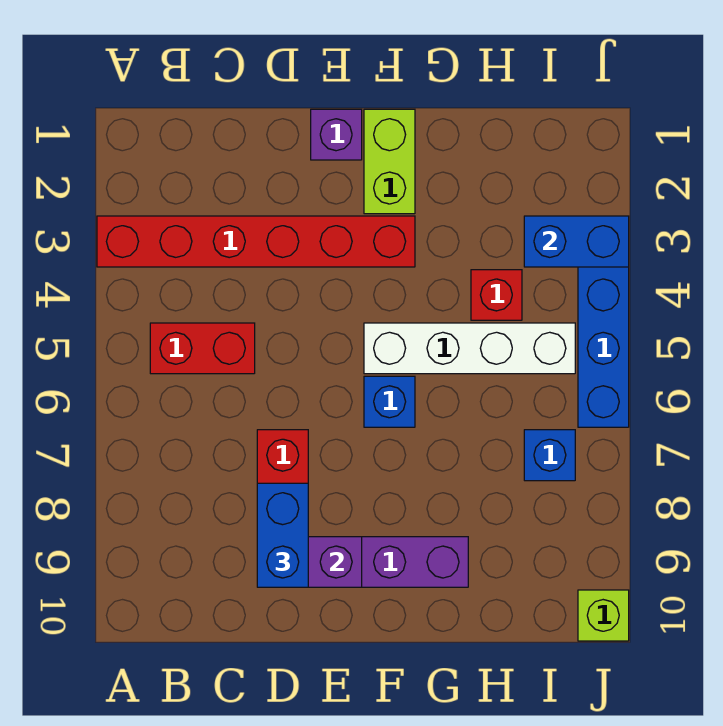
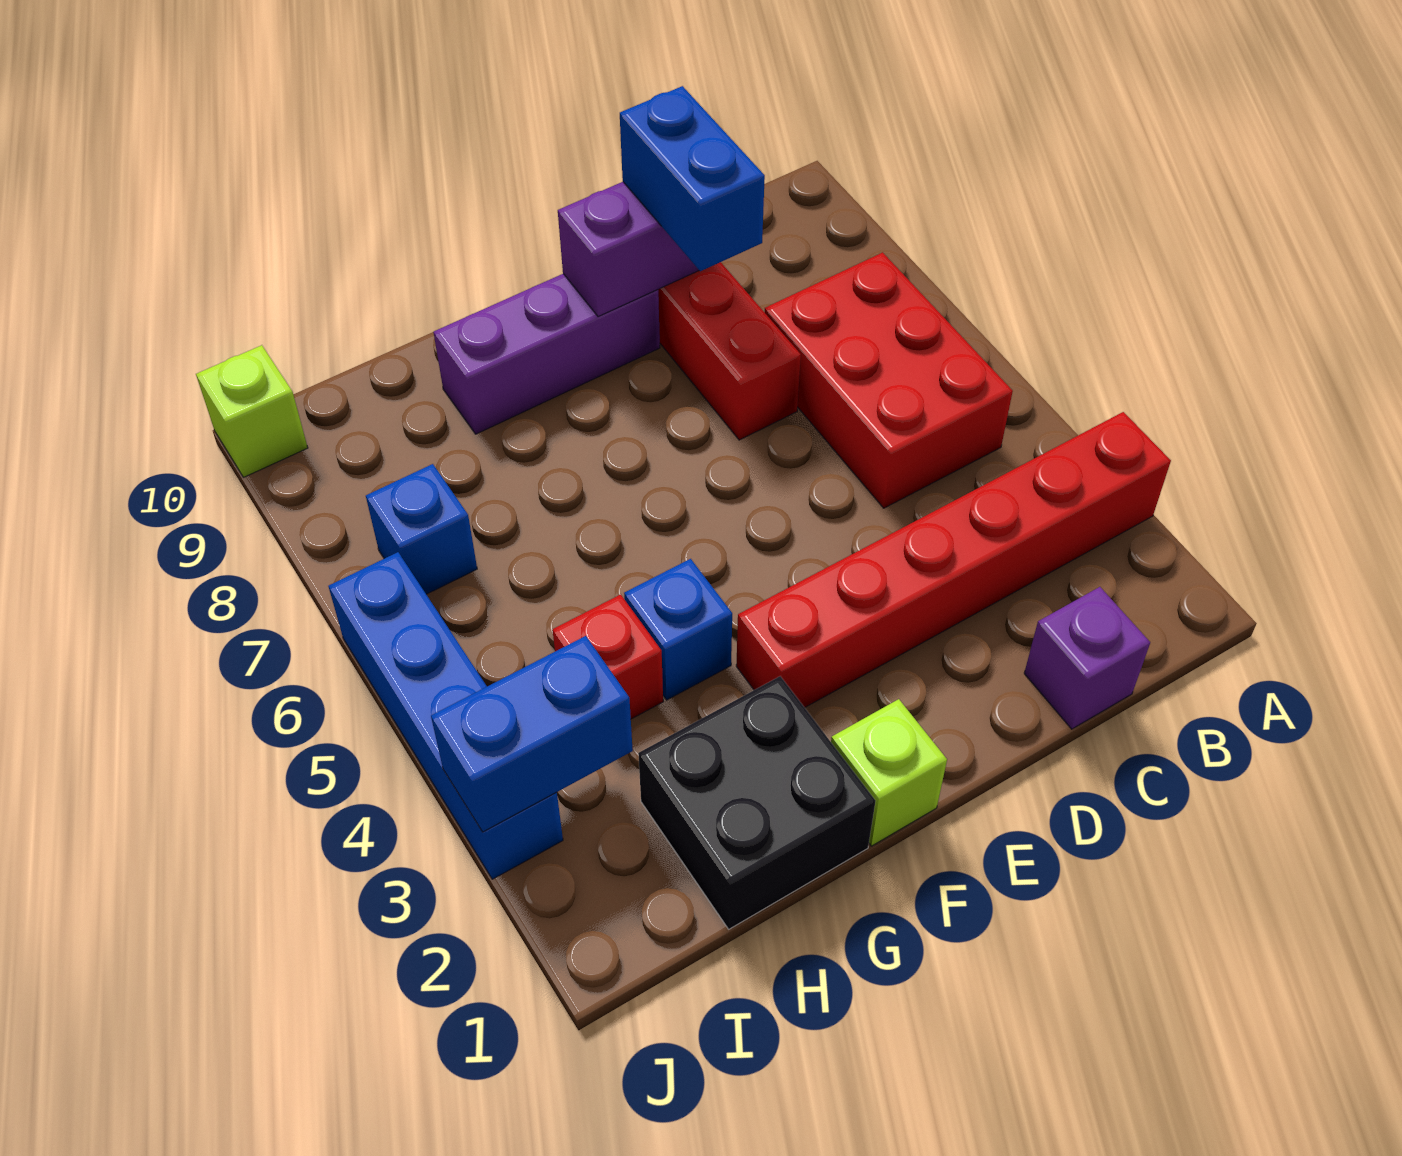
red brick B5:C5 level 1 -> red brick B5:C7 level 1
purple brick E1 level 1 -> purple brick C1 level 1
lime brick F1:F2 level 1 -> lime brick F1 level 1
white brick F5:I5 level 1 -> none
blue brick F6 level 1 -> blue brick G4 level 1
none -> black brick G1:H2 level 1

